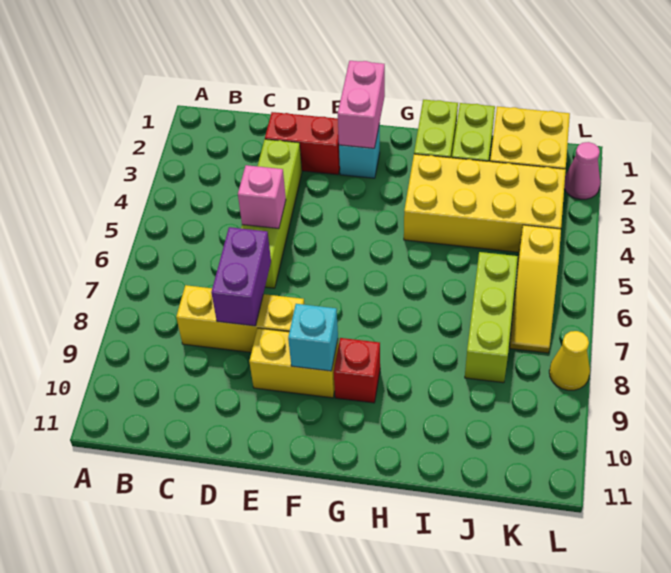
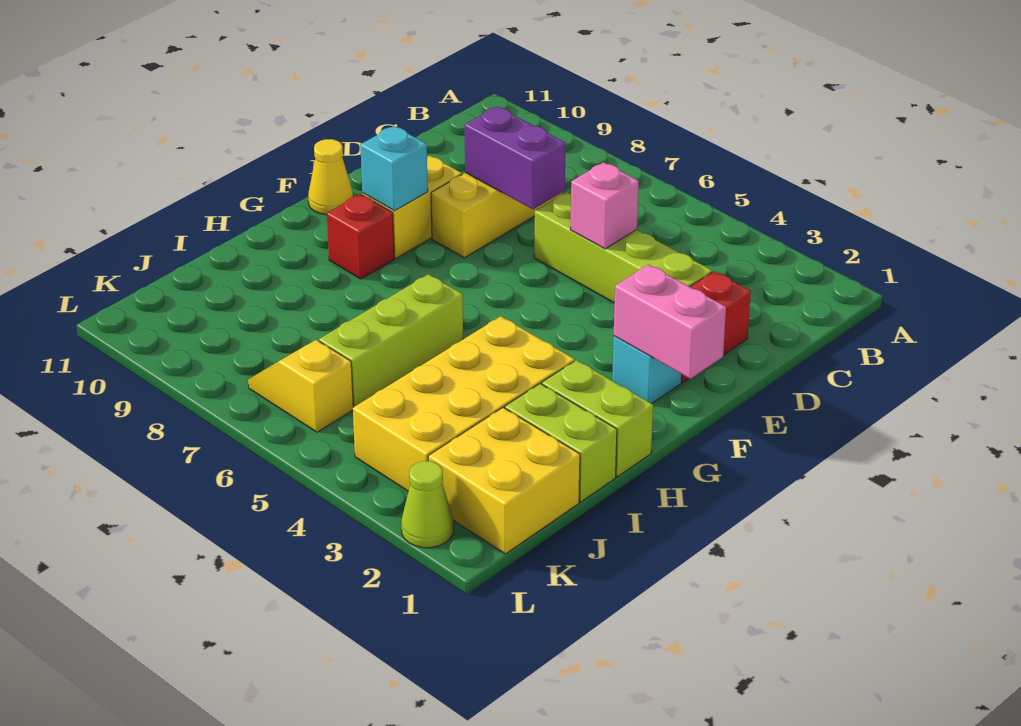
lime brick J6:J8 level 1 -> lime brick H6:J6 level 1
yellow slope K5:K7 level 1 top 5 -> yellow slope K6:K7 level 1 top 6
pink cone L2 level 1 -> lime cone L2 level 1
yellow cone L8 level 1 -> yellow cone F11 level 1

